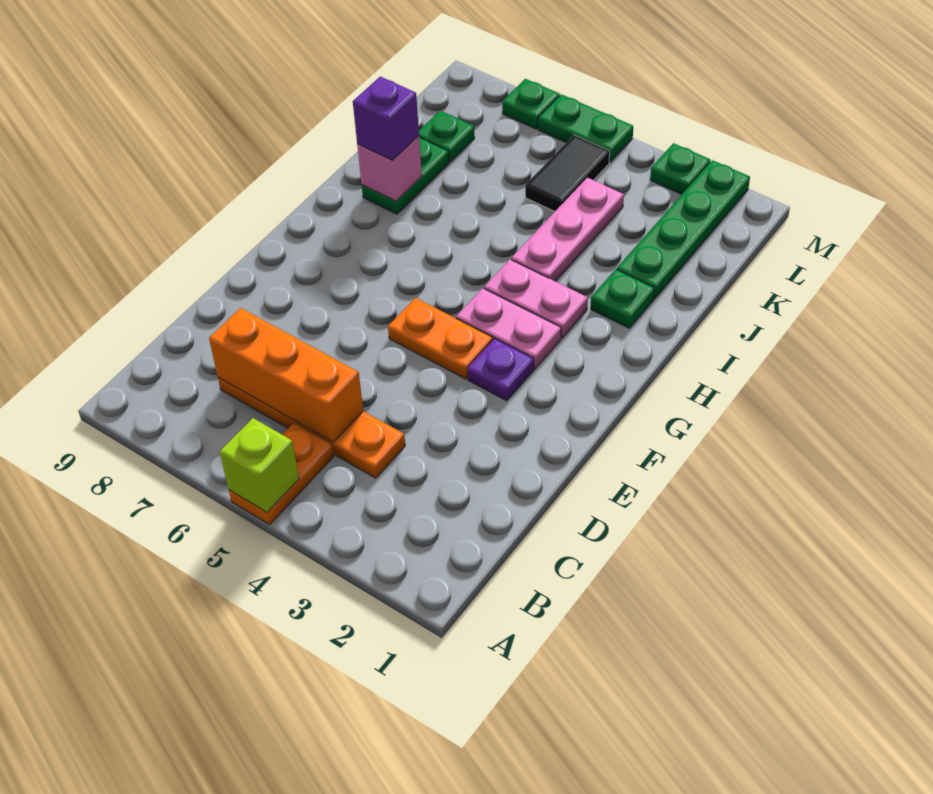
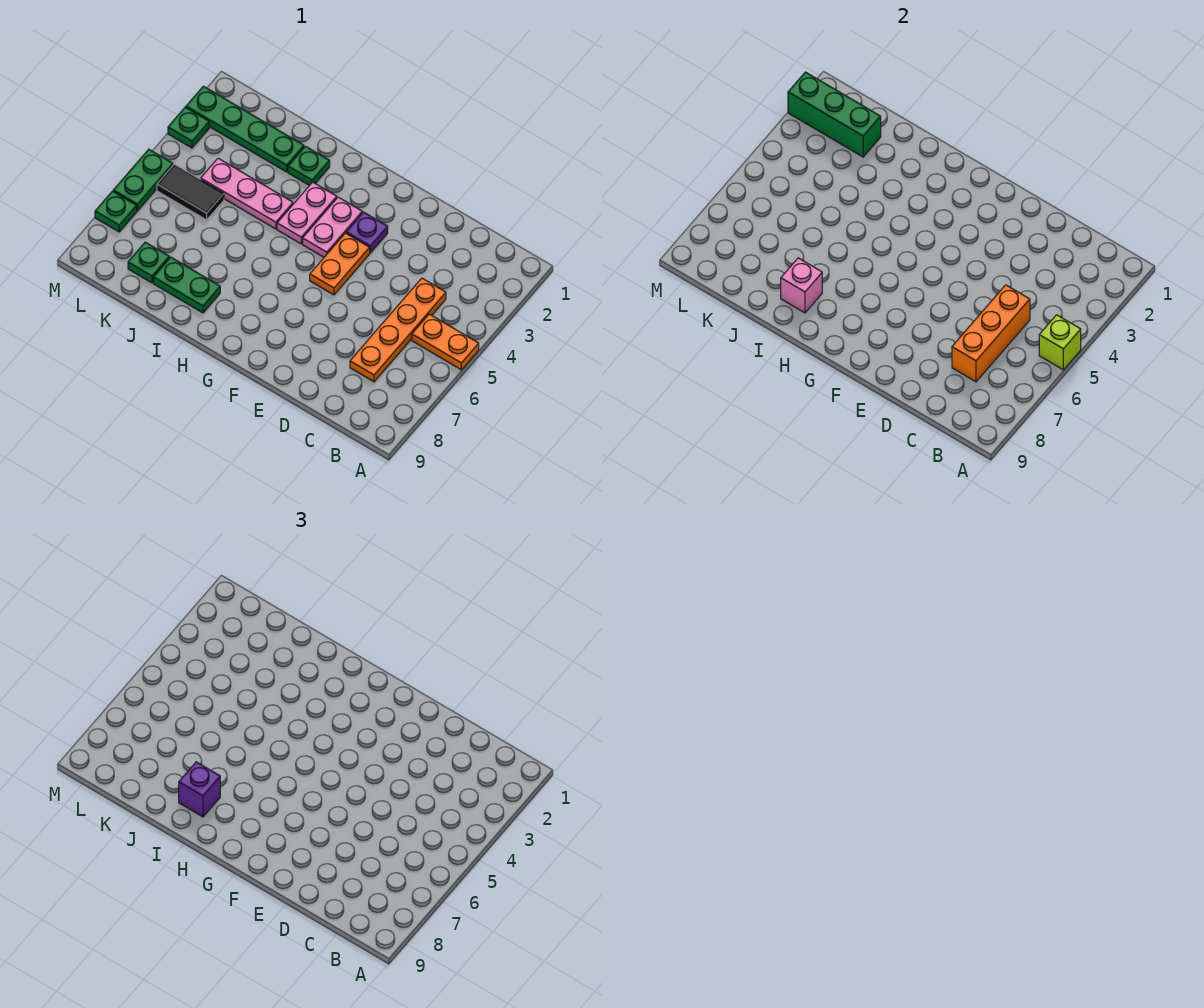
none -> green brick K2:M2 level 2

